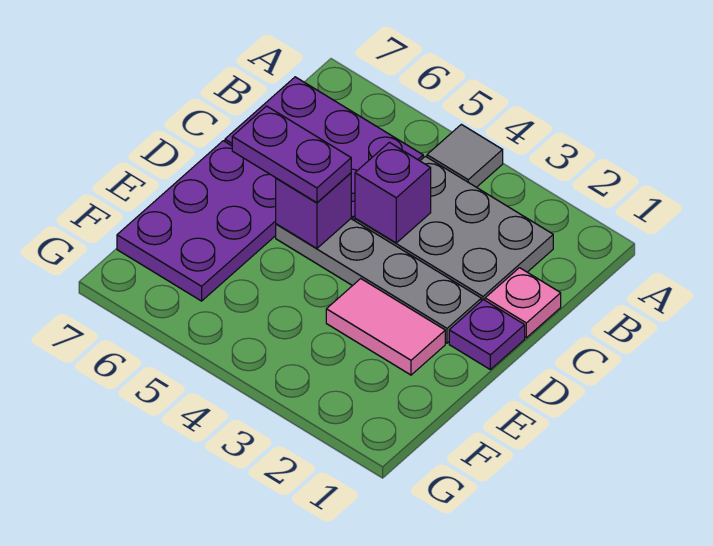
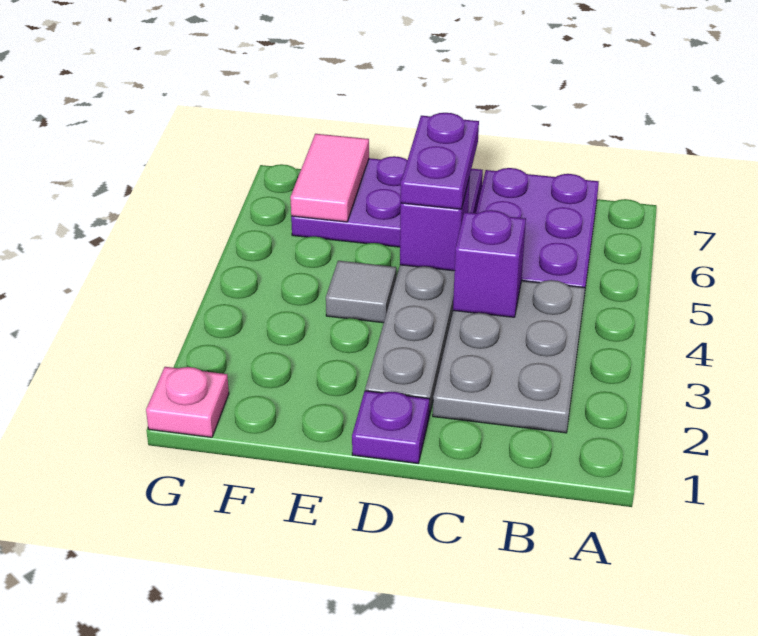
grey tile A4 level 1 -> grey tile E4 level 1
pink plate C1 level 1 -> pink plate G1 level 1
pink tile E2:E3 level 1 -> pink tile F6:F7 level 2

